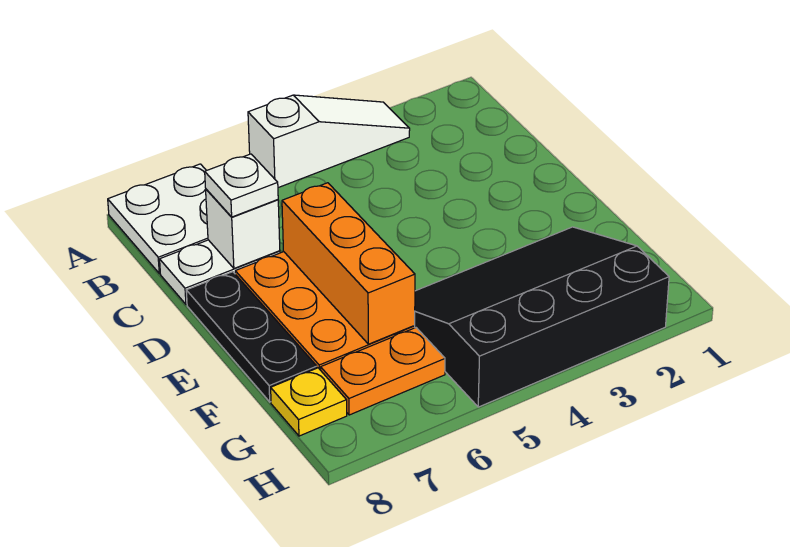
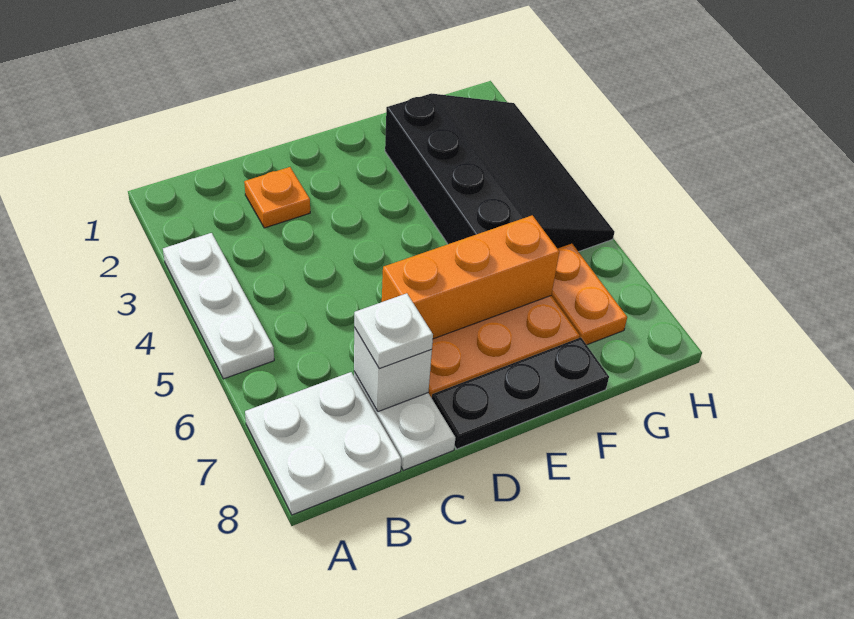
white slope A3:A5 level 1 top 5 -> white plate A3:A5 level 1
none -> orange plate C2 level 1
black slope F2:H5 level 1 top H -> black slope F2:H5 level 1 top F
yellow plate G8 level 1 -> none

